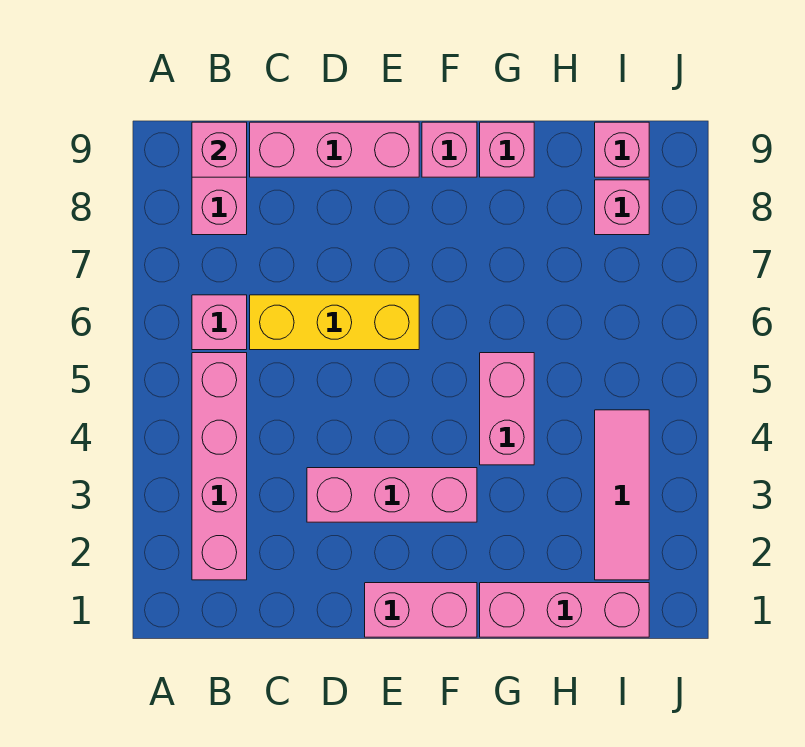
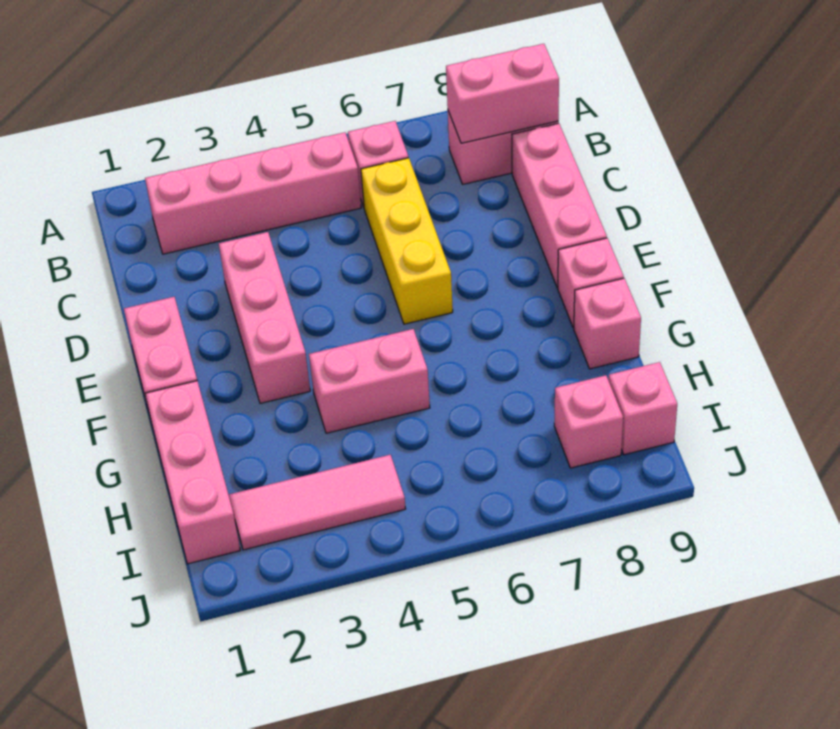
pink brick B9 level 2 -> pink brick B8:B9 level 2

